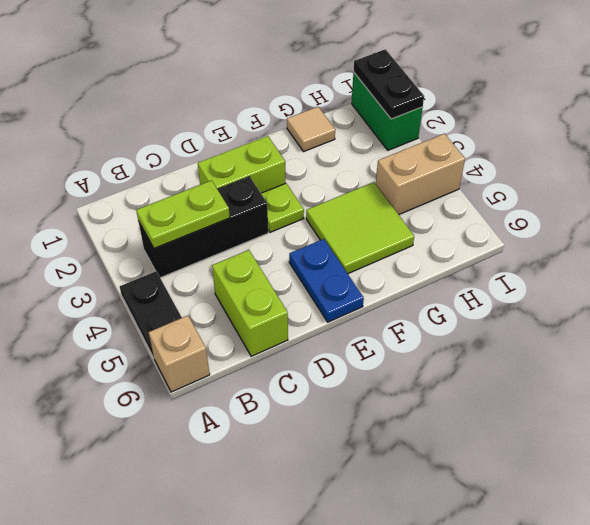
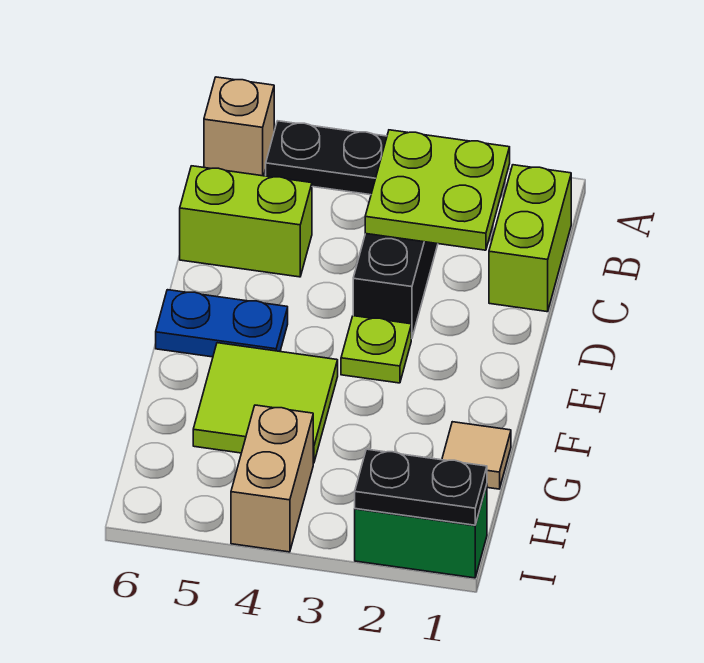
lime plate B3:C3 level 2 -> lime plate B2:C3 level 2
lime brick D2:E2 level 1 -> lime brick B1:C1 level 1

